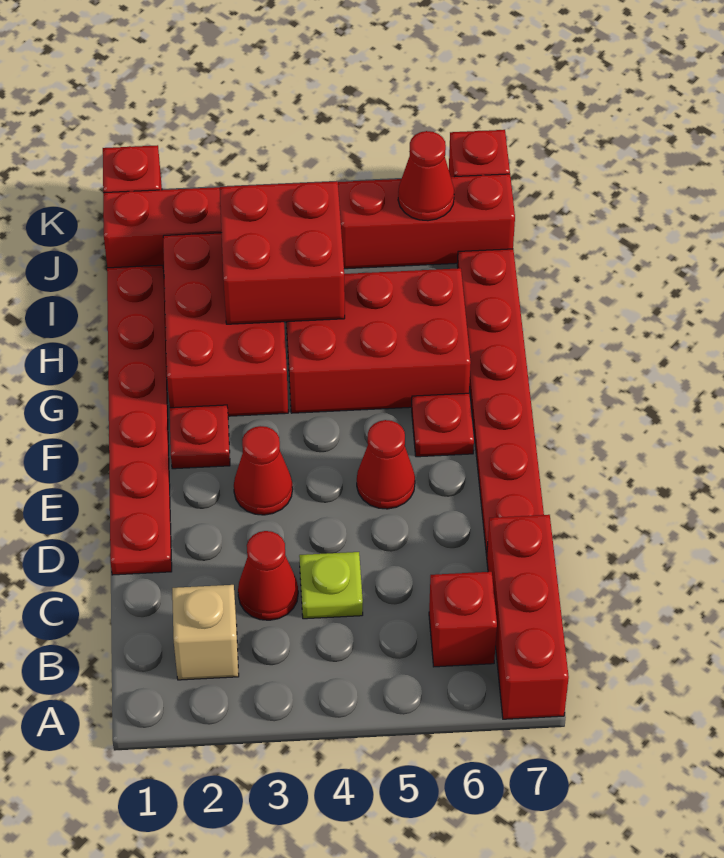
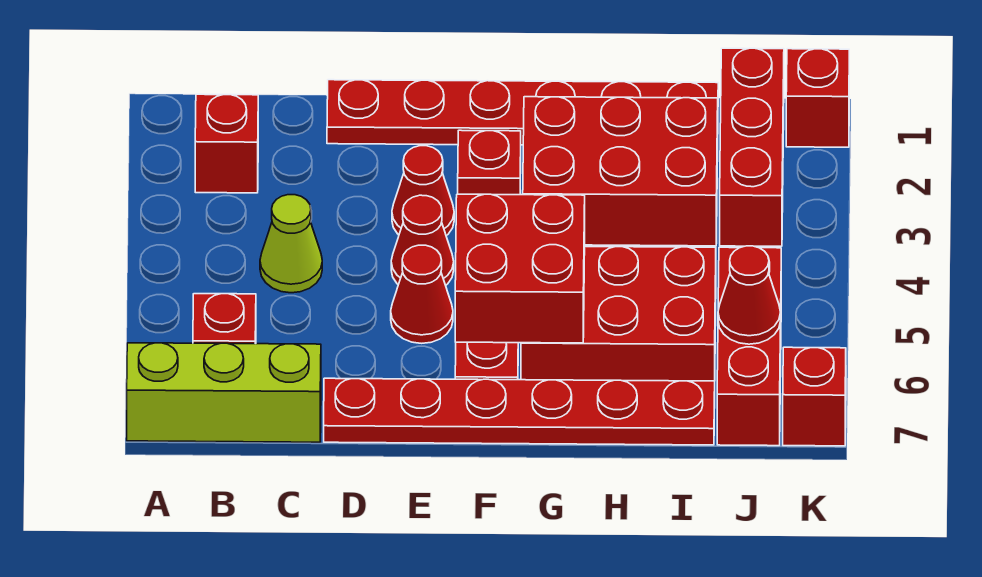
red brick A7:C7 level 1 -> lime brick A7:C7 level 1
tan brick B2 level 1 -> red brick B2 level 1
red cone C3 level 1 -> red cone E4 level 1
lime plate C4 level 1 -> lime cone C4 level 1
red brick G4:H6 level 1 -> red brick G5:I6 level 1
red brick H3:I4 level 2 -> red brick F5:G6 level 2

